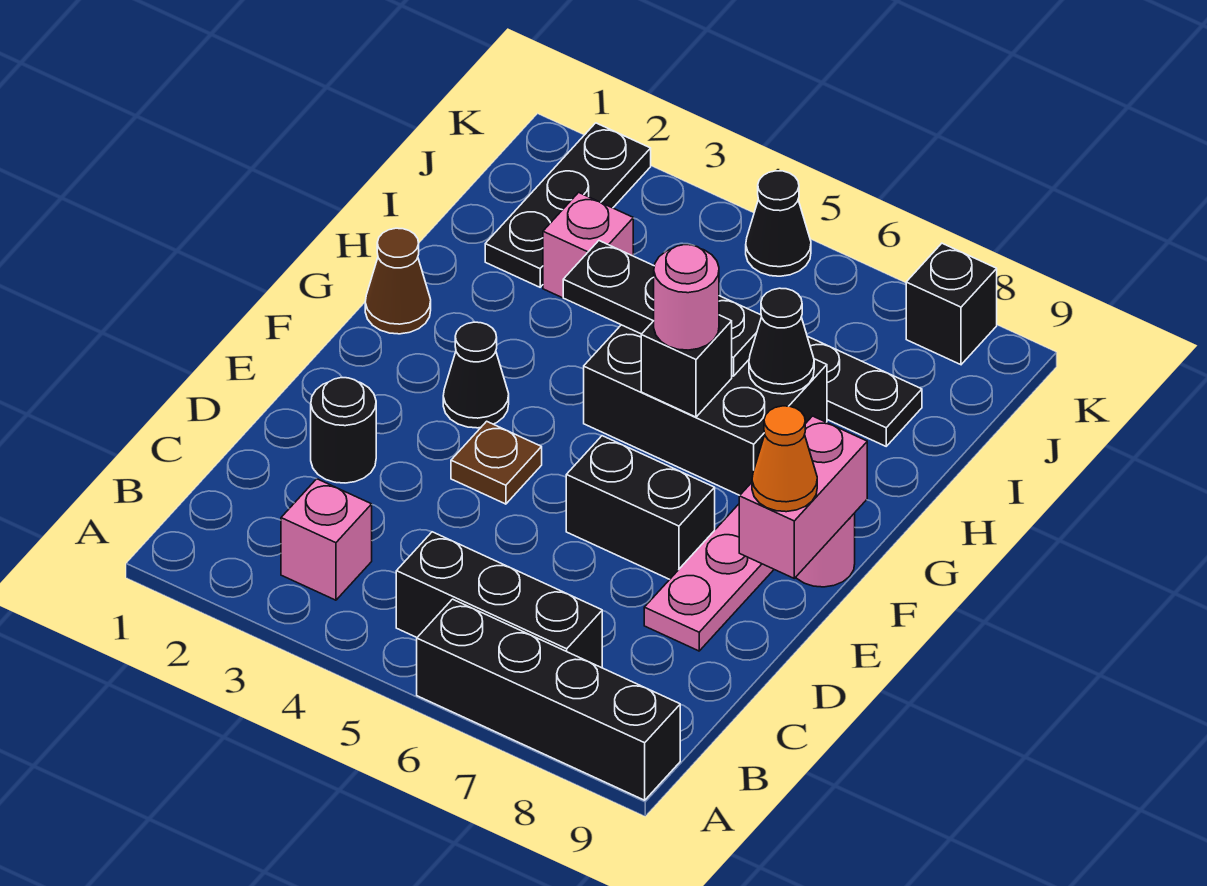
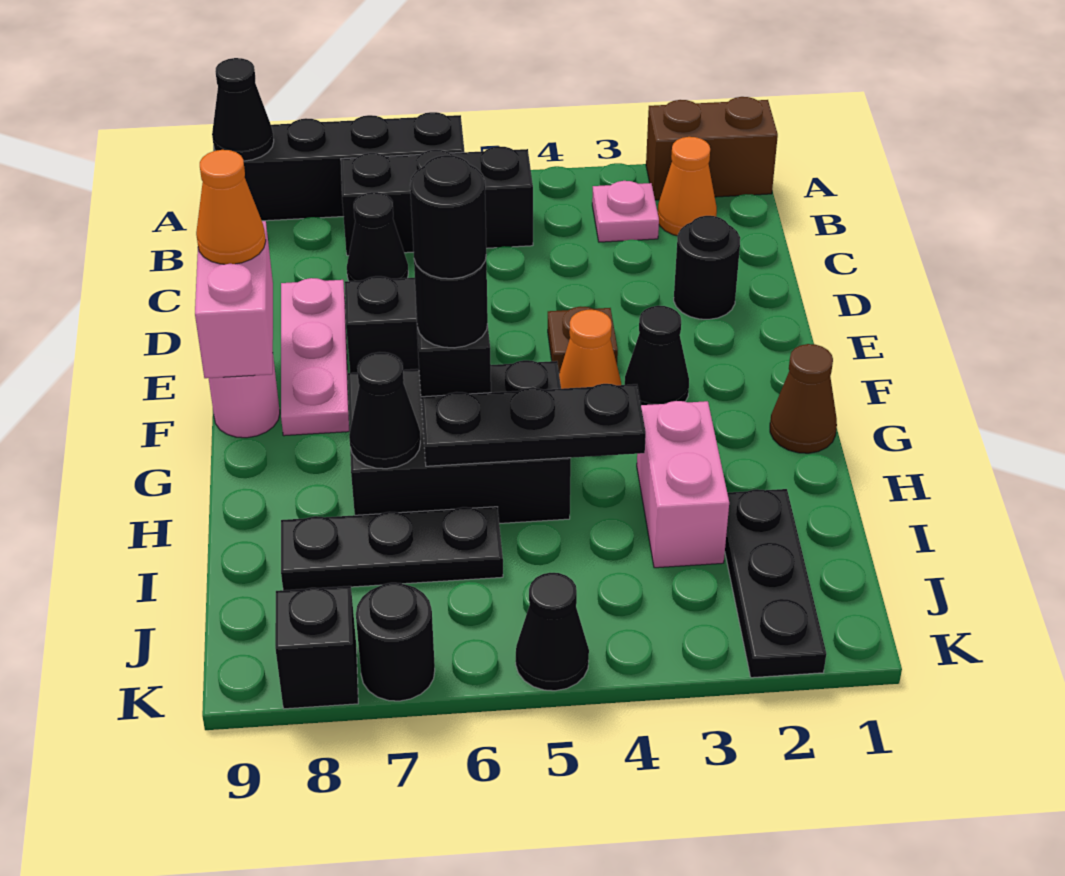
none -> brown brick A1:A2 level 1
none -> black cone A9 level 2
none -> orange cone B2 level 1
pink brick B3 level 1 -> pink plate B3 level 1
none -> black cone C7 level 1
none -> orange cone F4 level 1
pink round brick G6 level 3 -> black round brick G6 level 3
none -> black round brick G6 level 4
pink brick I3 level 1 -> pink brick H3:I3 level 1
none -> black round brick K7 level 1

